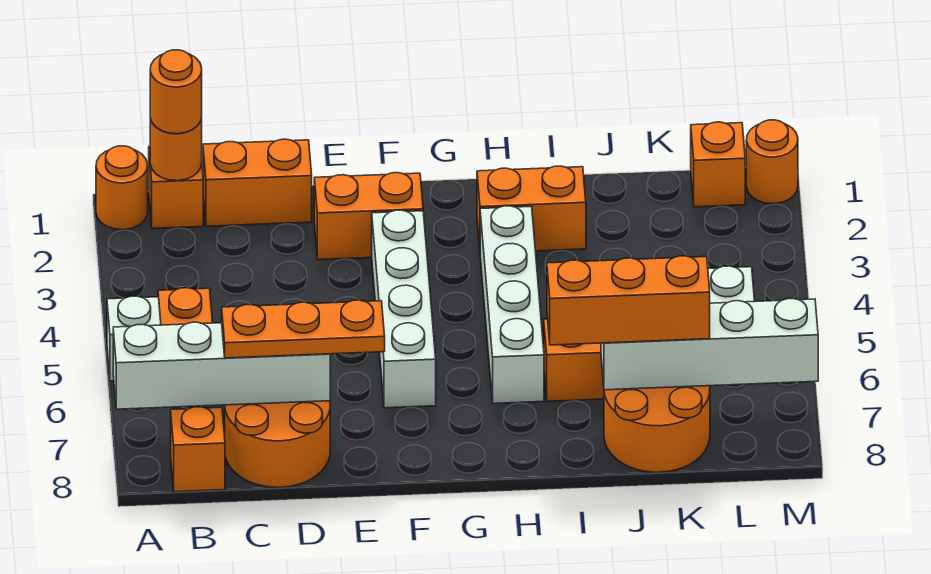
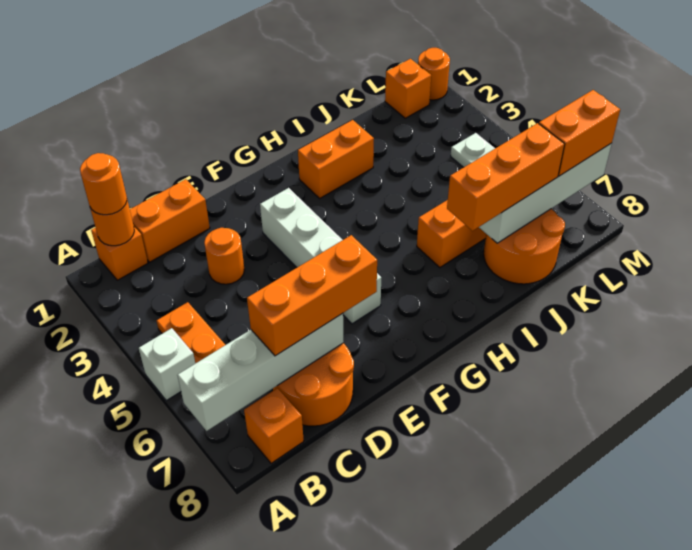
orange round brick A1 level 1 -> orange round brick D3 level 1
orange plate C7:E7 level 3 -> orange brick C7:E7 level 3
orange brick E2:F2 level 1 -> orange brick L7:M7 level 3
white brick H3:H6 level 1 -> none

